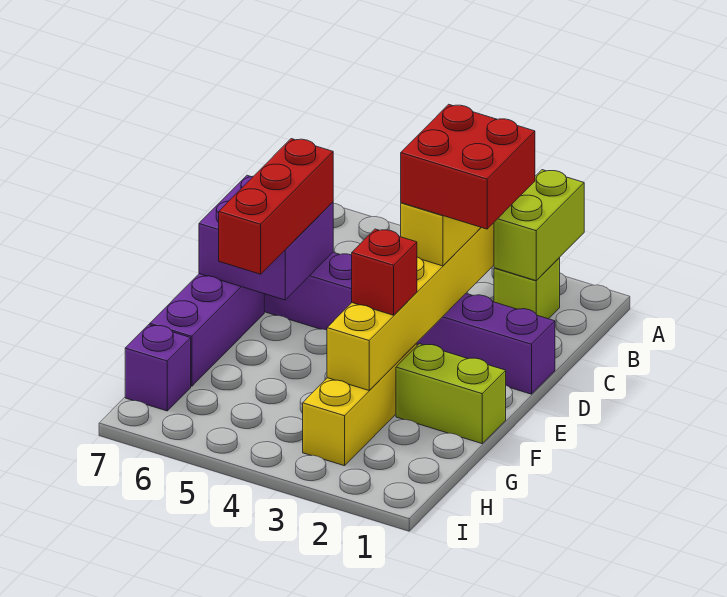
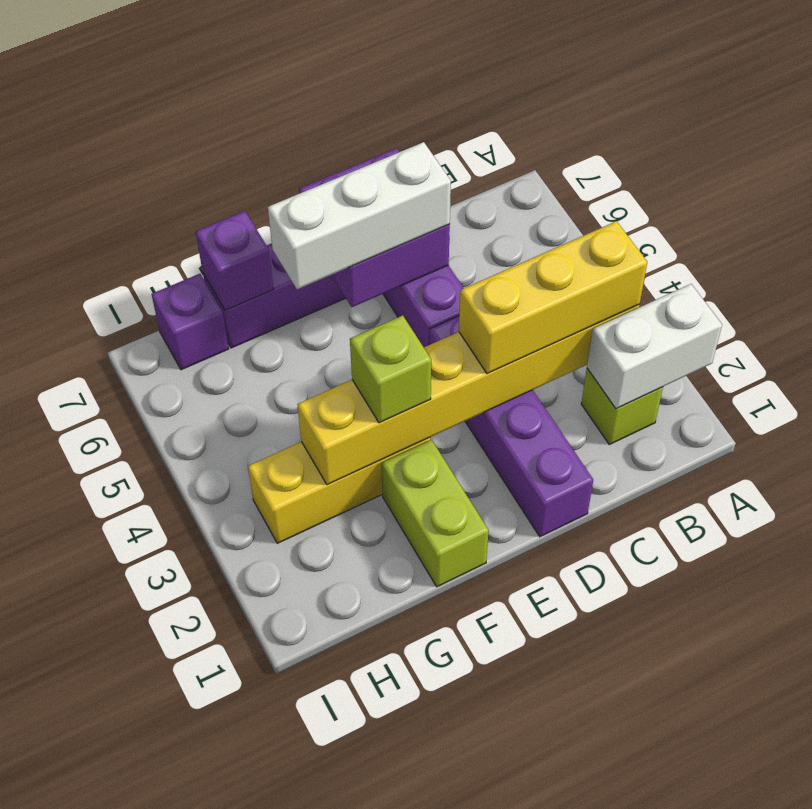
lime brick A2:B2 level 2 -> white brick A2:B2 level 2
red brick C2:D3 level 4 -> none
red brick D6:F6 level 3 -> white brick D6:F6 level 3
red brick F3 level 3 -> lime brick F3 level 3
none -> purple brick G7 level 2

